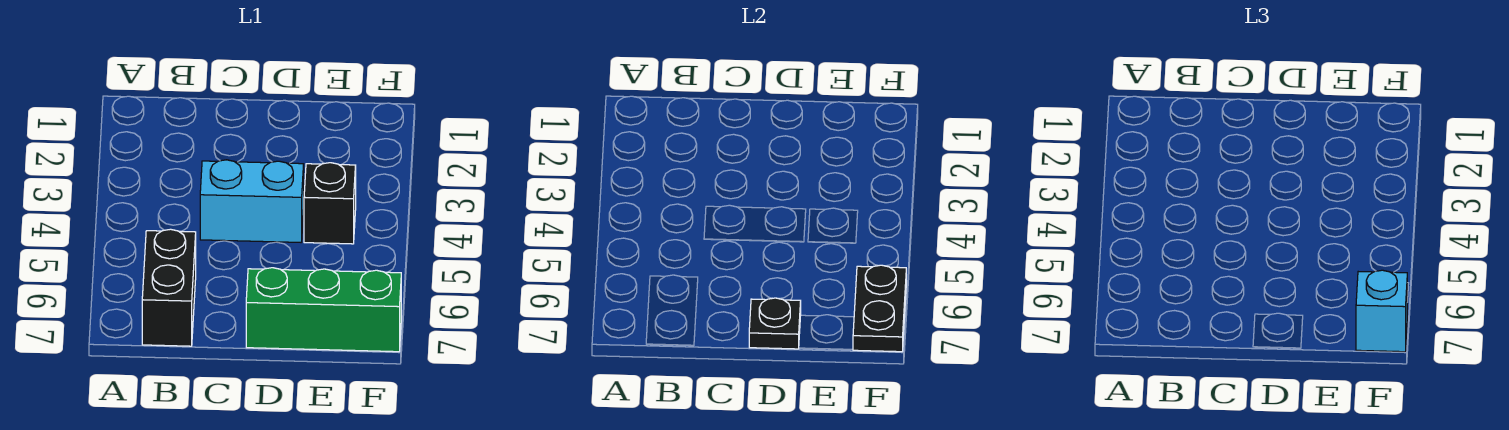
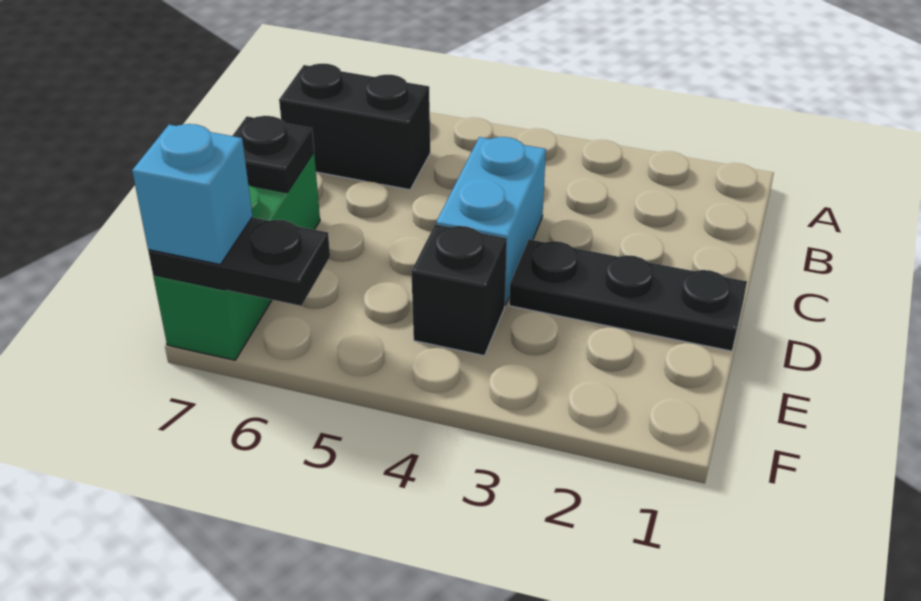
none -> black plate D1:D3 level 1

